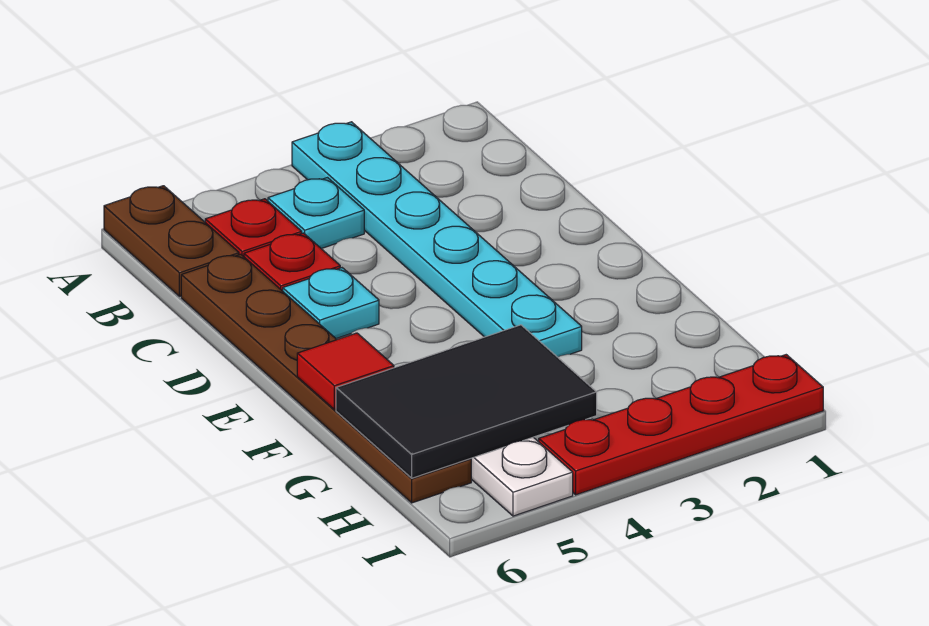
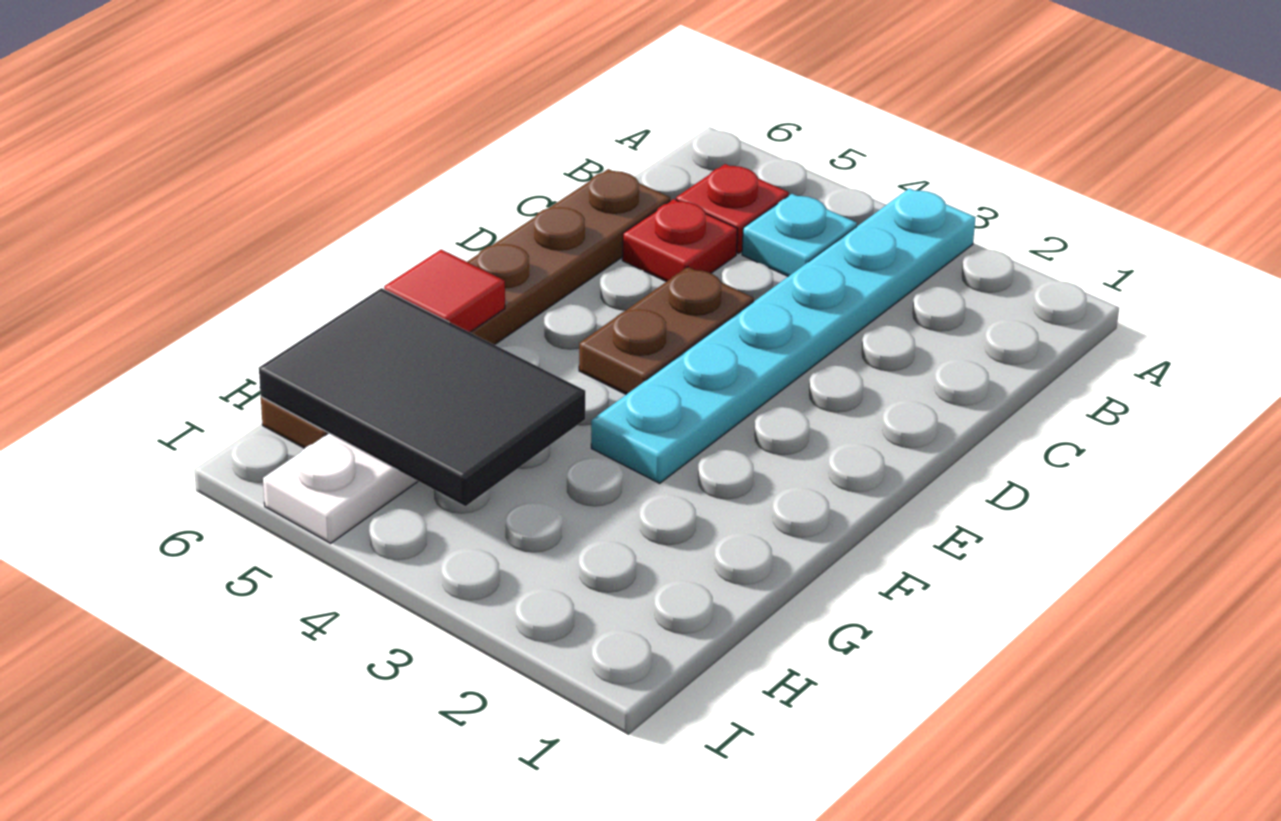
brown plate A6:B6 level 1 -> brown plate D4:E4 level 1
cyan plate D5 level 1 -> none
red plate I1:I4 level 1 -> none

